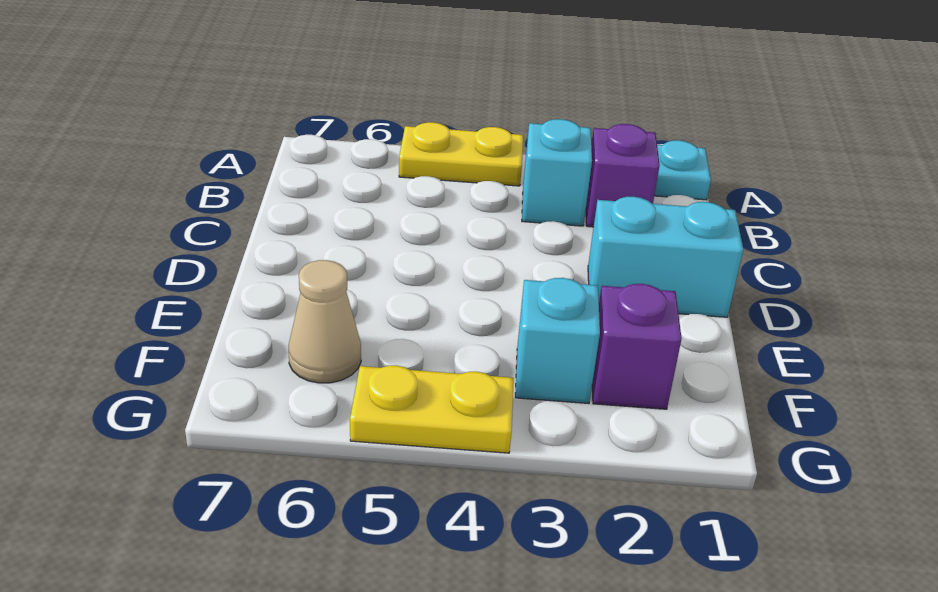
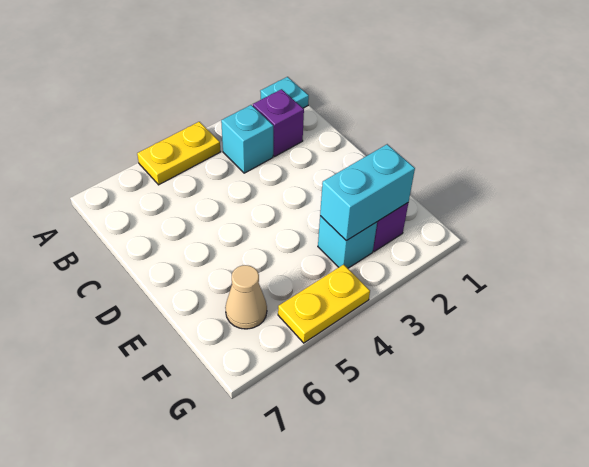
cyan brick D1:D2 level 1 -> cyan brick F2:F3 level 2

